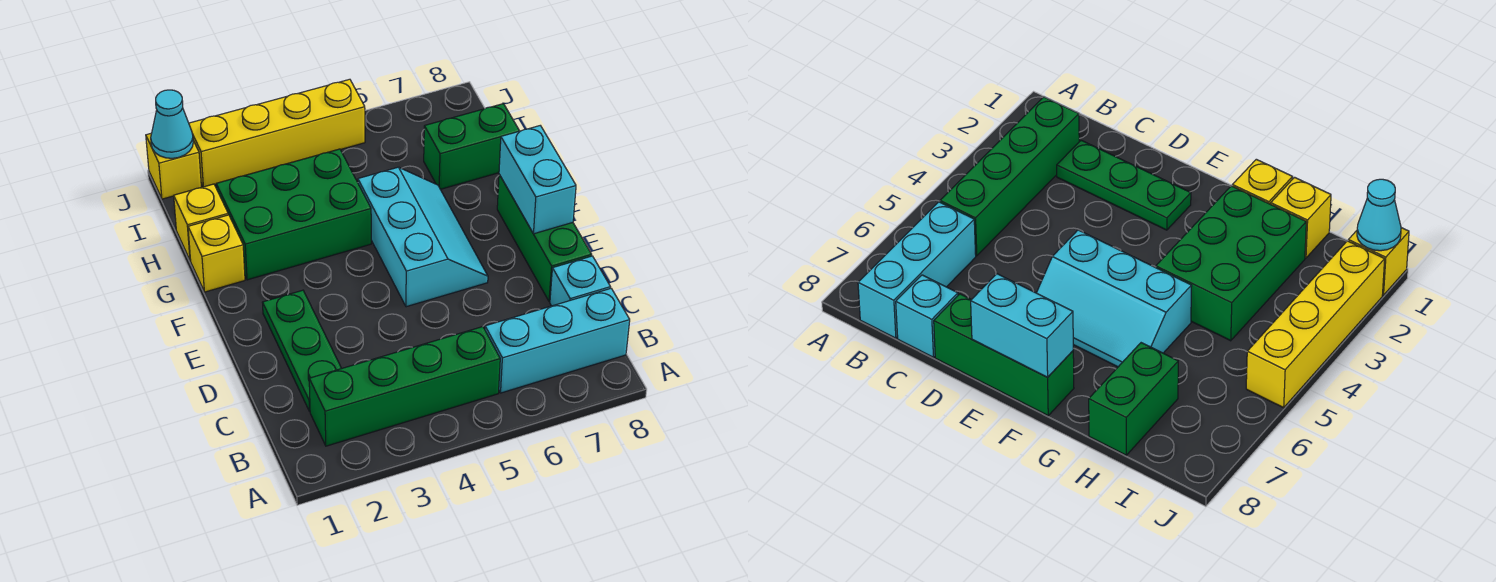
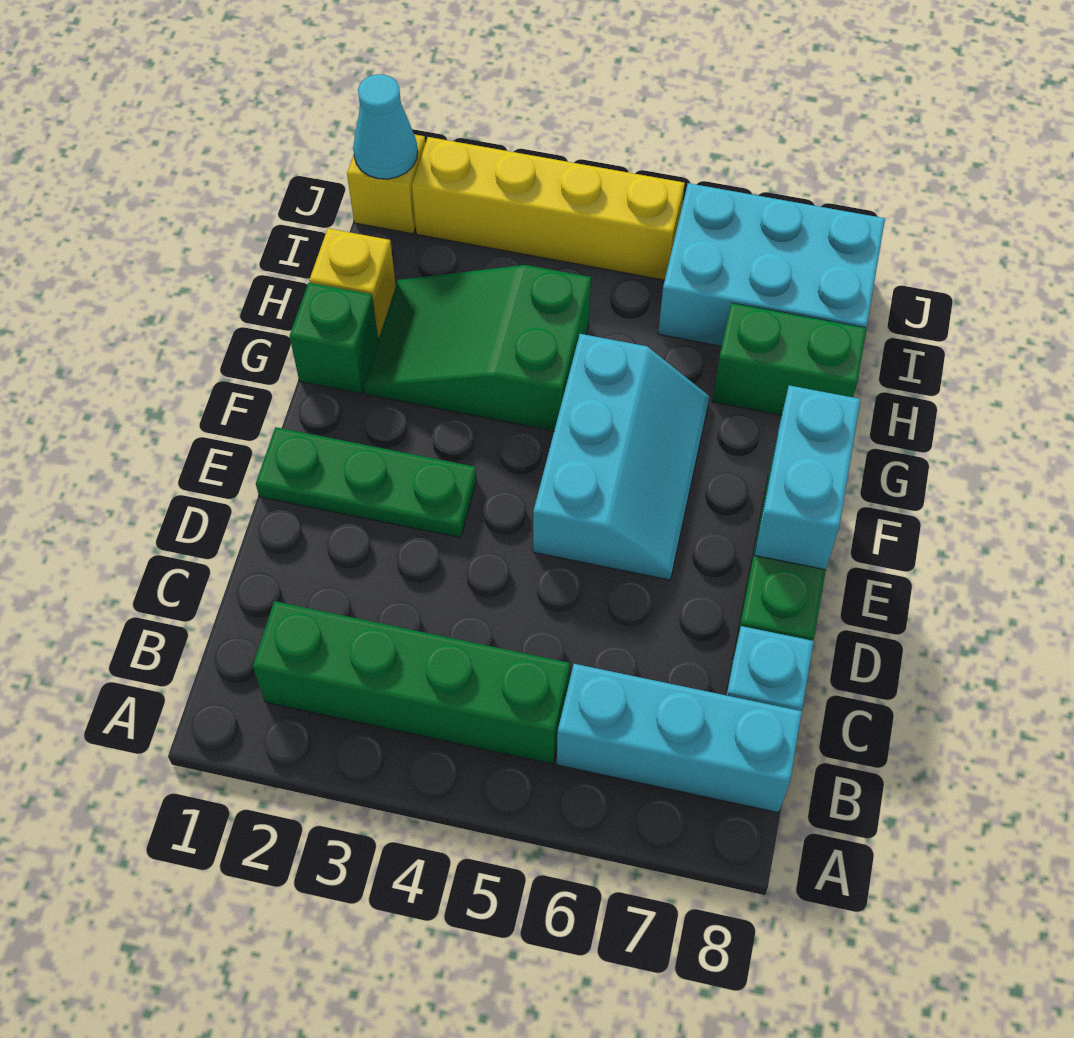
green plate C2:E2 level 1 -> green plate E1:E3 level 1
yellow brick G1 level 1 -> green brick G1 level 1
green brick G2:H4 level 1 -> green slope G2:H4 level 1 top 4
none -> cyan brick I6:J8 level 1

